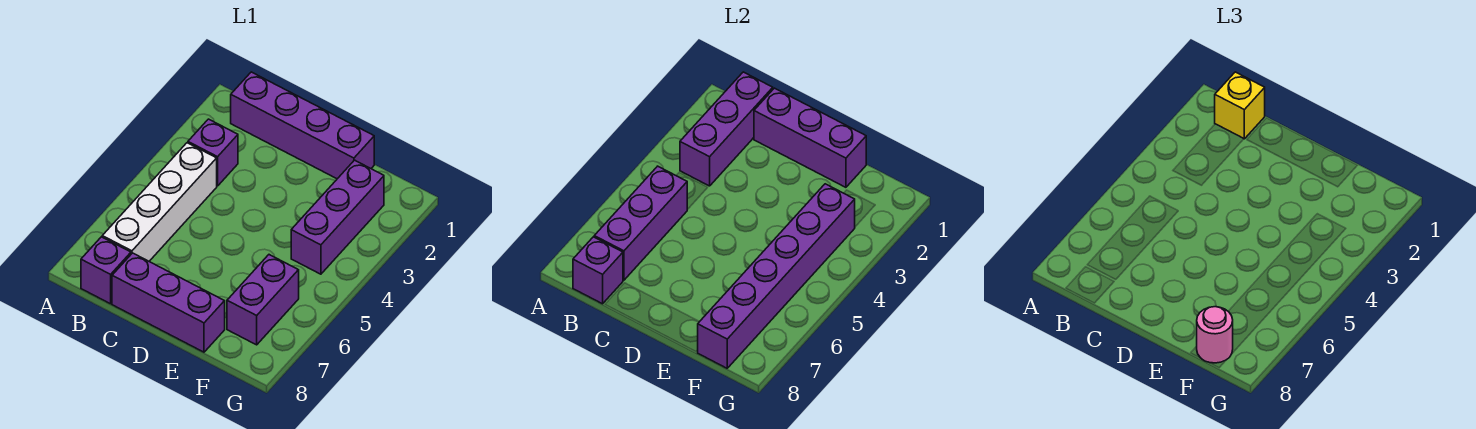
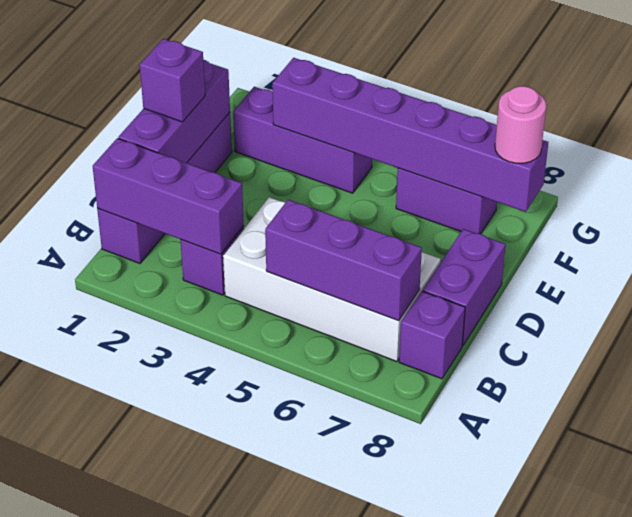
yellow brick B1 level 3 -> none
white brick B4:B7 level 1 -> white brick B4:C7 level 1
purple brick B8 level 2 -> purple brick D1 level 3
purple brick C8:E8 level 1 -> purple brick C8:D8 level 1

